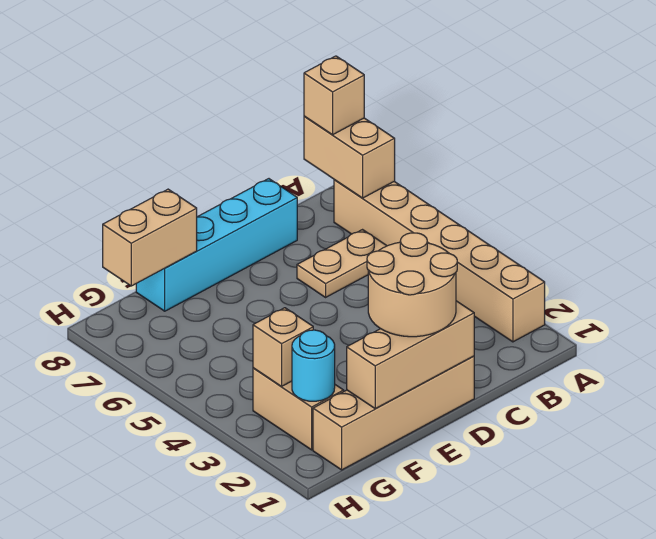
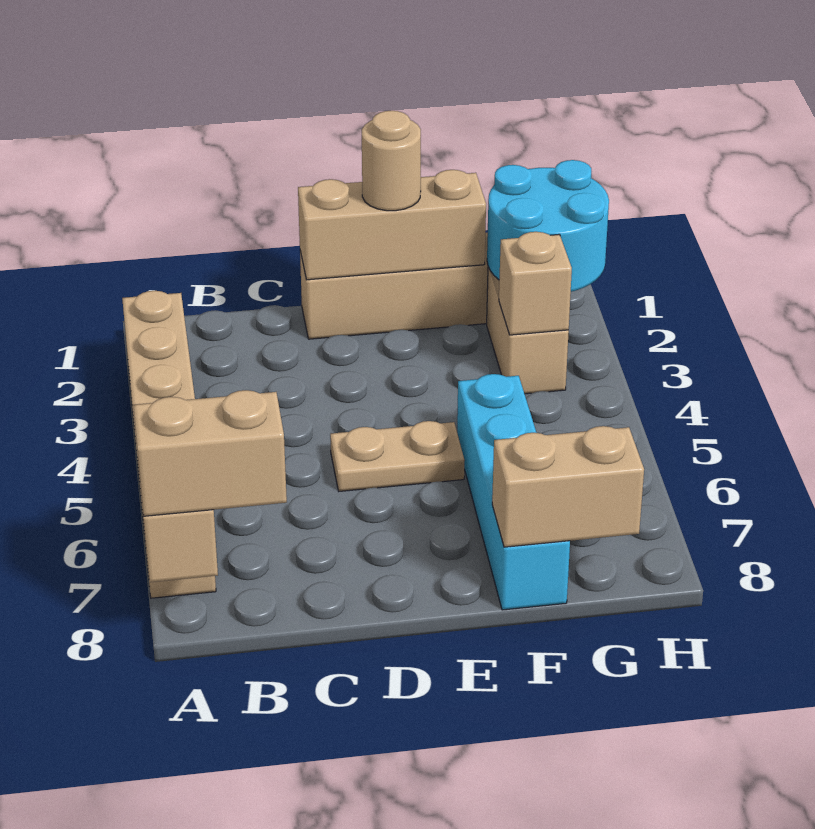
tan brick A8 level 3 -> tan brick A8:B8 level 3
tan plate B6:C6 level 1 -> tan plate D5:E5 level 1
cyan brick C8:F8 level 1 -> cyan brick F5:F8 level 1
tan round brick D1:E2 level 3 -> tan round brick E1 level 3
cyan round brick G2 level 2 -> cyan round brick G1:H2 level 2

